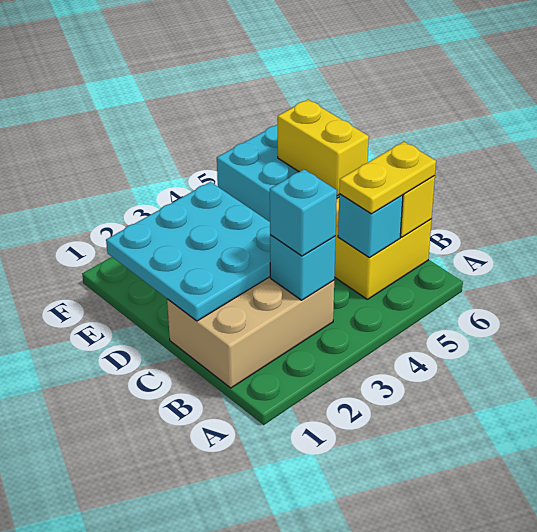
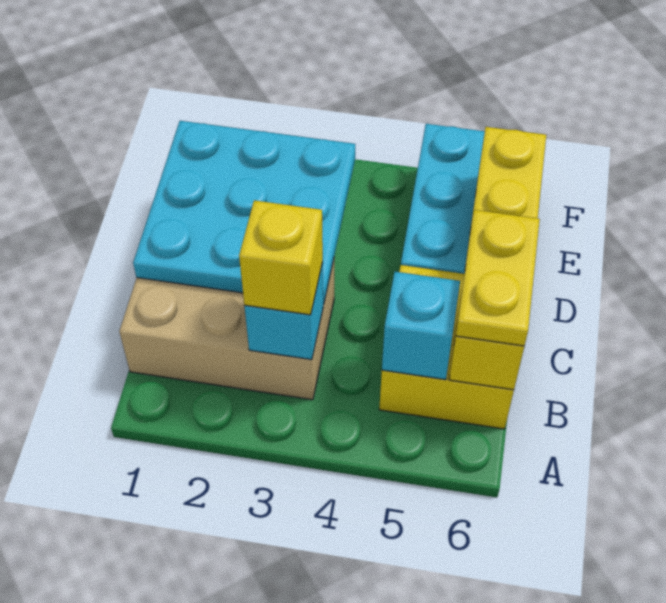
cyan brick B3 level 3 -> yellow brick B3 level 3
yellow plate B5:B6 level 3 -> yellow plate B6:C6 level 3

